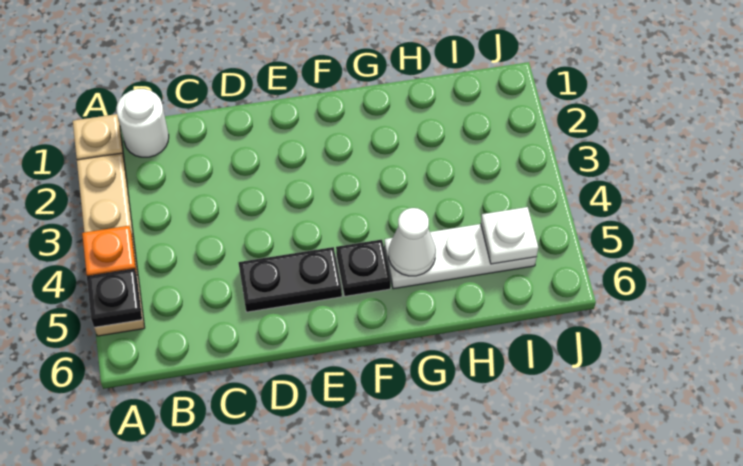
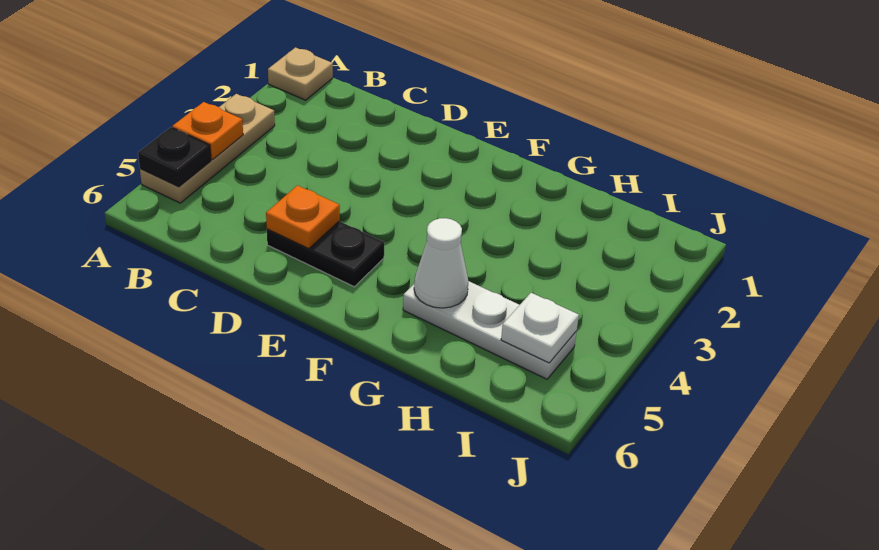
tan plate A2:A5 level 1 -> tan plate A3:A5 level 1
white round brick B1 level 1 -> none
none -> orange plate D5 level 2
black plate F5 level 1 -> none

